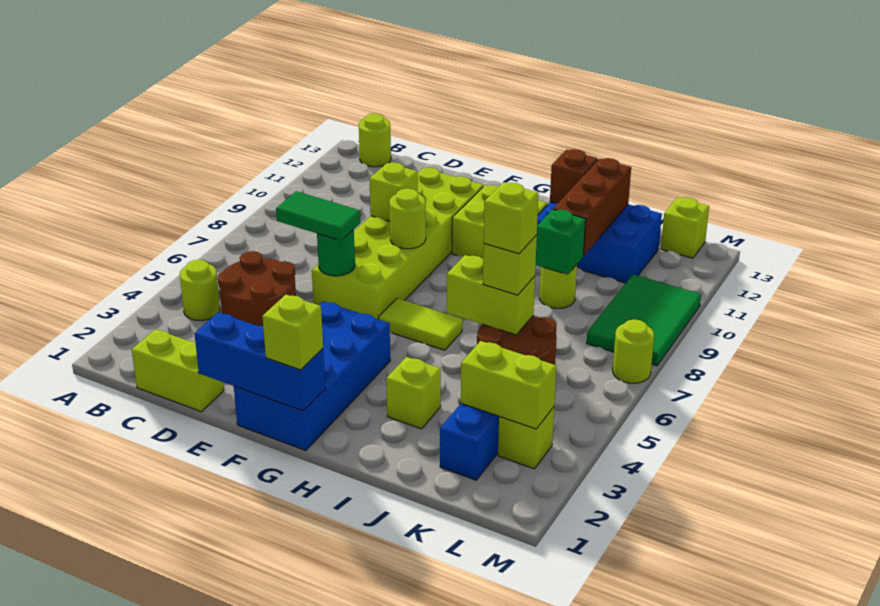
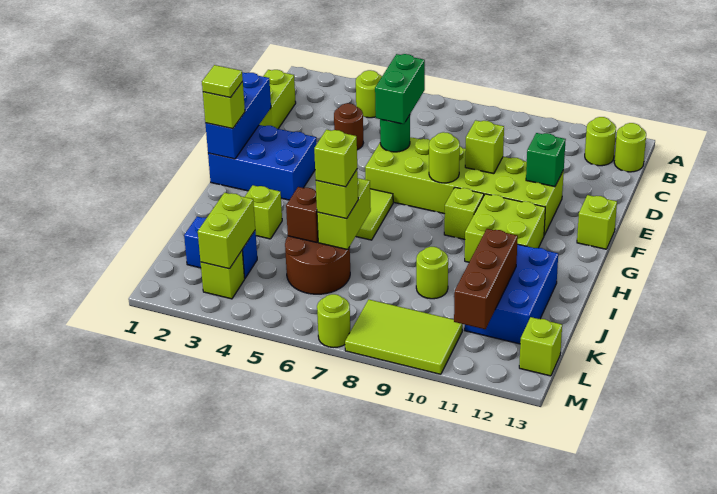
none -> lime round brick B12 level 1
brown round brick C4:D5 level 1 -> brown round brick D4 level 1
green tile D6:E6 level 3 -> green brick D6:E6 level 3
blue brick F1:G4 level 1 -> blue brick F1:G3 level 1
none -> lime brick F13 level 1
none -> lime tile G1 level 4
none -> lime brick G9 level 1
brown brick I12 level 2 -> brown brick J5 level 2
green brick J9 level 2 -> green brick E11 level 2
brown brick J10:J12 level 2 -> brown brick J11:L11 level 2
green tile L8:M10 level 1 -> lime tile L8:M10 level 1

